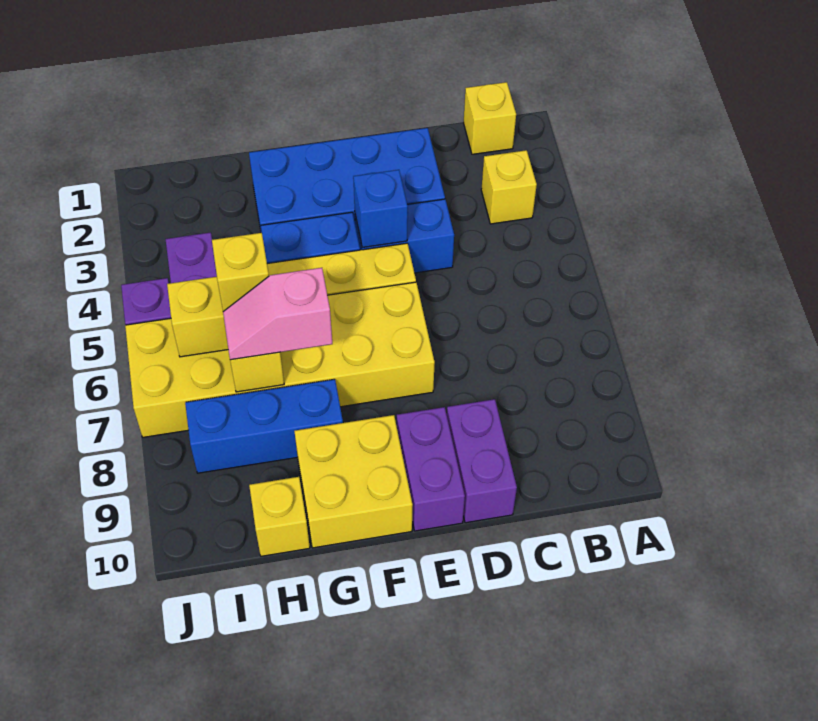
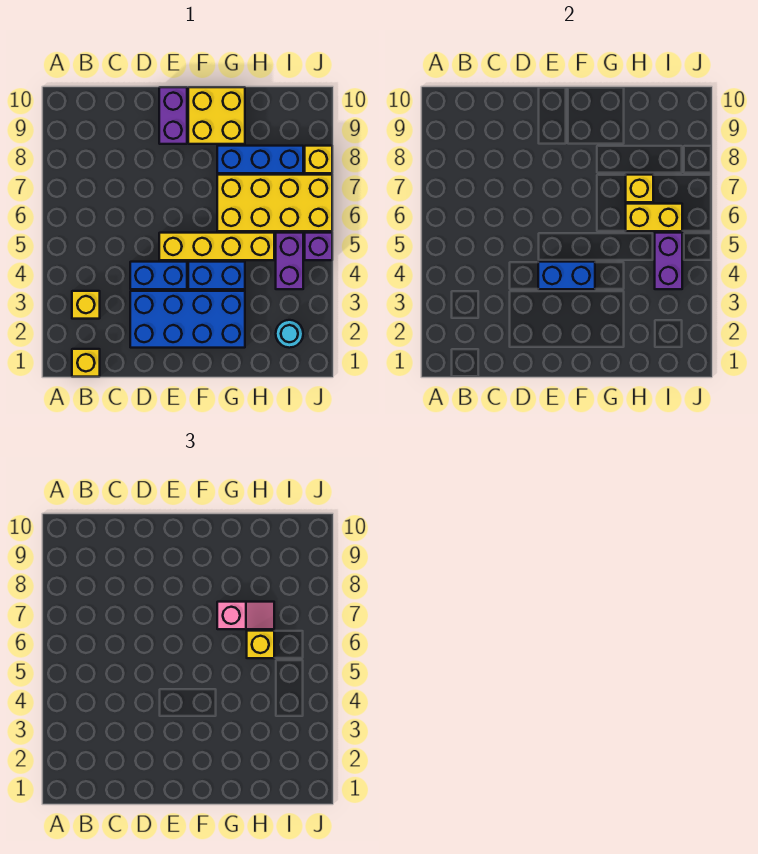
purple brick D9:D10 level 1 -> purple brick I4:I5 level 2
blue brick E4 level 2 -> blue brick E4:F4 level 2
yellow brick E6:J7 level 1 -> yellow brick G6:J7 level 1
yellow brick H10 level 1 -> yellow brick J8 level 1
none -> cyan round brick I2 level 1

